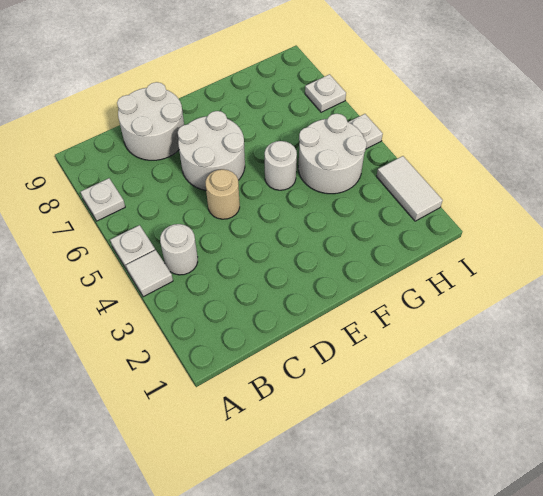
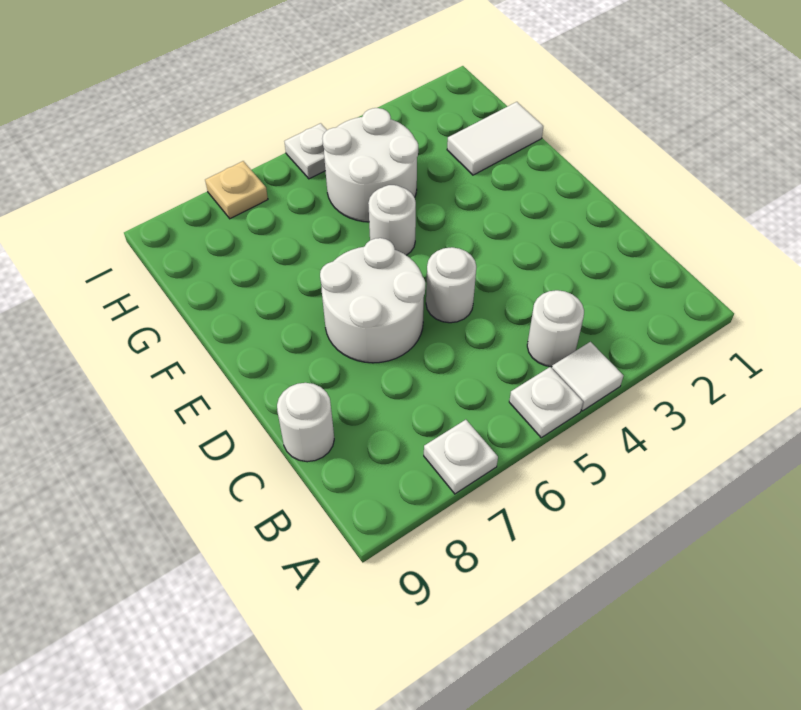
white round brick C8:D9 level 1 -> white round brick C9 level 1
tan round brick D5 level 1 -> white round brick D5 level 1
white tile I2:I3 level 1 -> white tile G1:G2 level 1
white plate I7 level 1 -> tan plate I7 level 1

